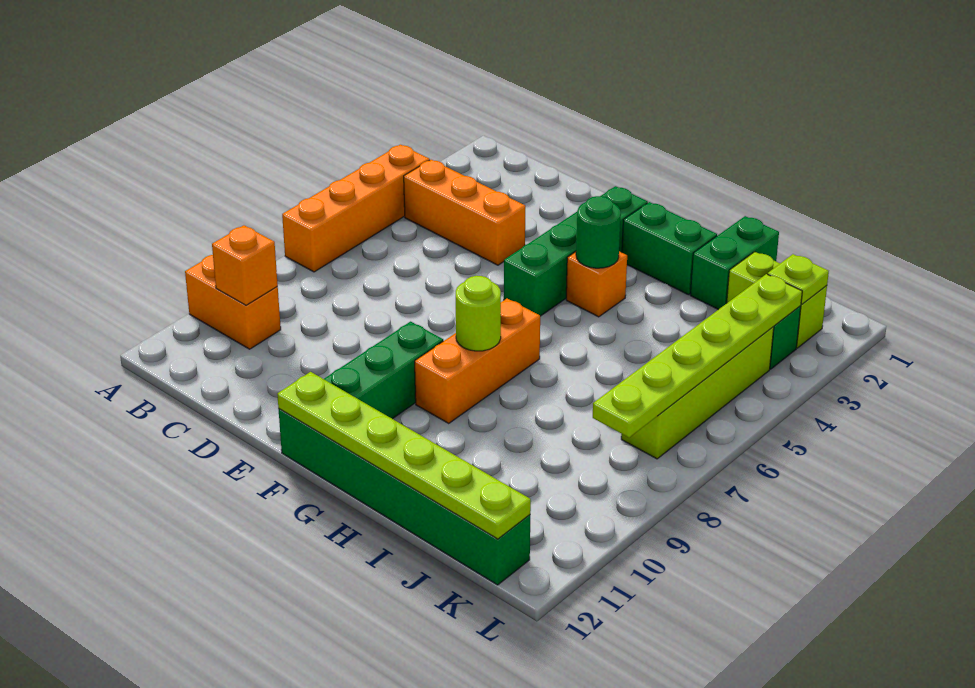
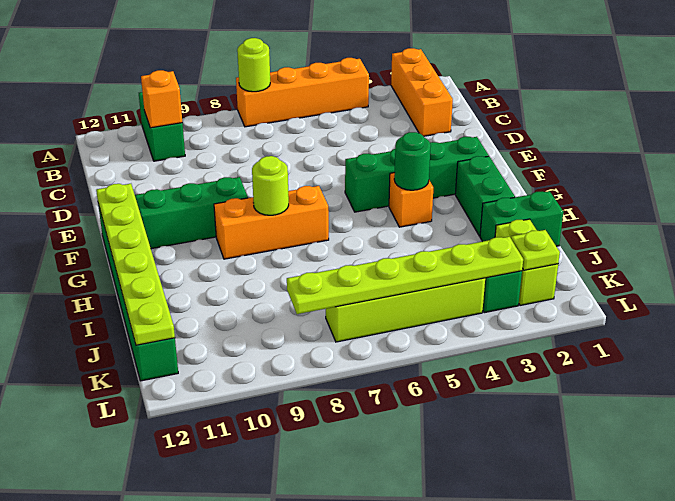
none -> lime round brick A7 level 2
orange brick A10:B10 level 1 -> green brick A10:B10 level 1
orange brick B4:D4 level 1 -> orange brick A2:C2 level 1

